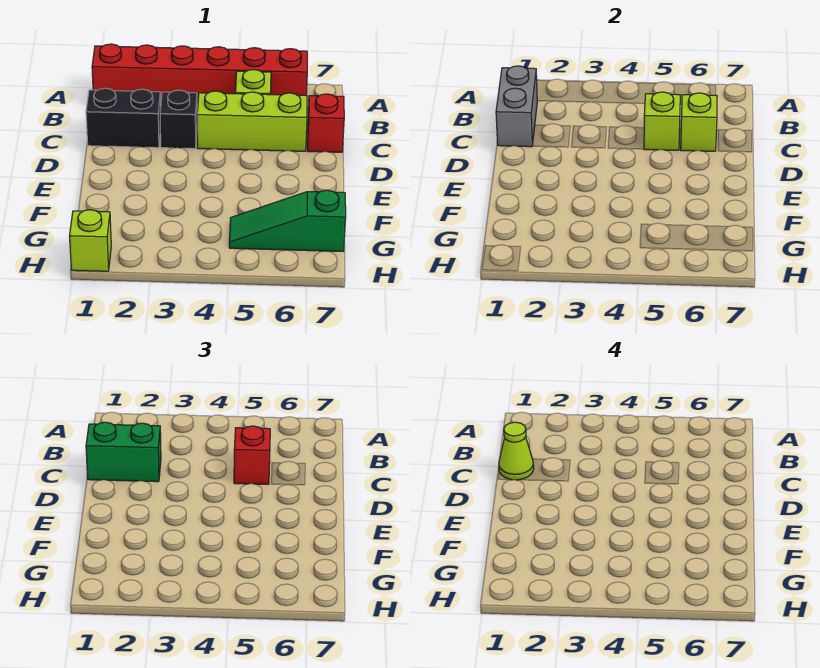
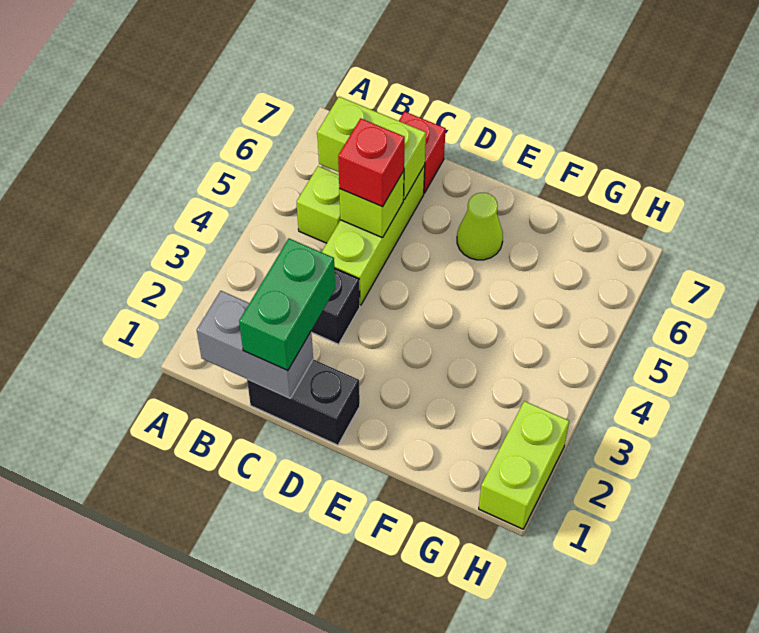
red brick A1:A6 level 1 -> none
black brick C1:C2 level 1 -> black brick C1:D1 level 1
lime cone C1 level 4 -> lime cone E6 level 1
lime brick C6 level 2 -> lime brick B6:C6 level 2
green slope G5:G7 level 1 top 7 -> none
lime brick H1 level 1 -> lime brick H1:H2 level 1

